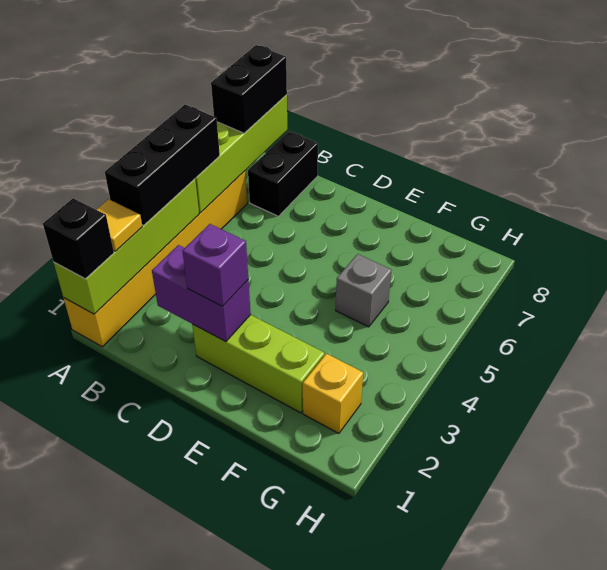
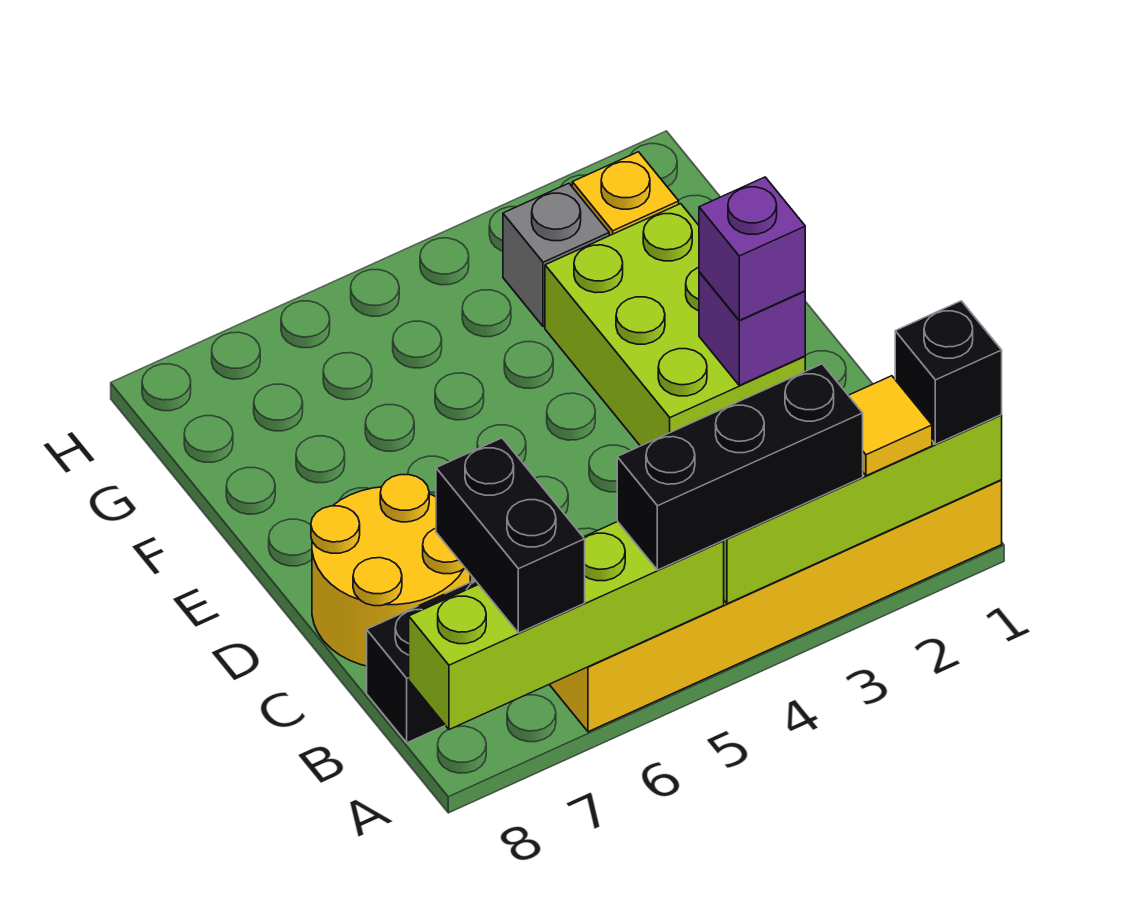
black brick A7:A8 level 3 -> black brick A7:B7 level 3
purple brick C2:D2 level 2 -> purple brick D2 level 2
none -> yellow round brick C7:D8 level 1
lime brick D2:F2 level 1 -> lime brick D2:F3 level 1
grey brick F5 level 1 -> grey brick G3 level 1

